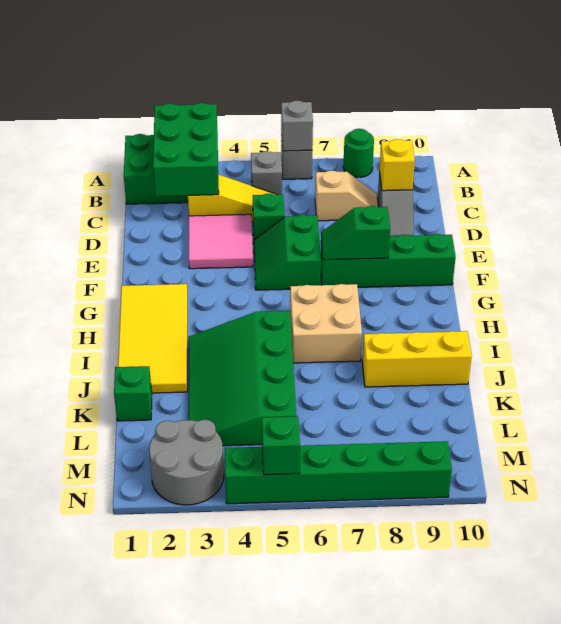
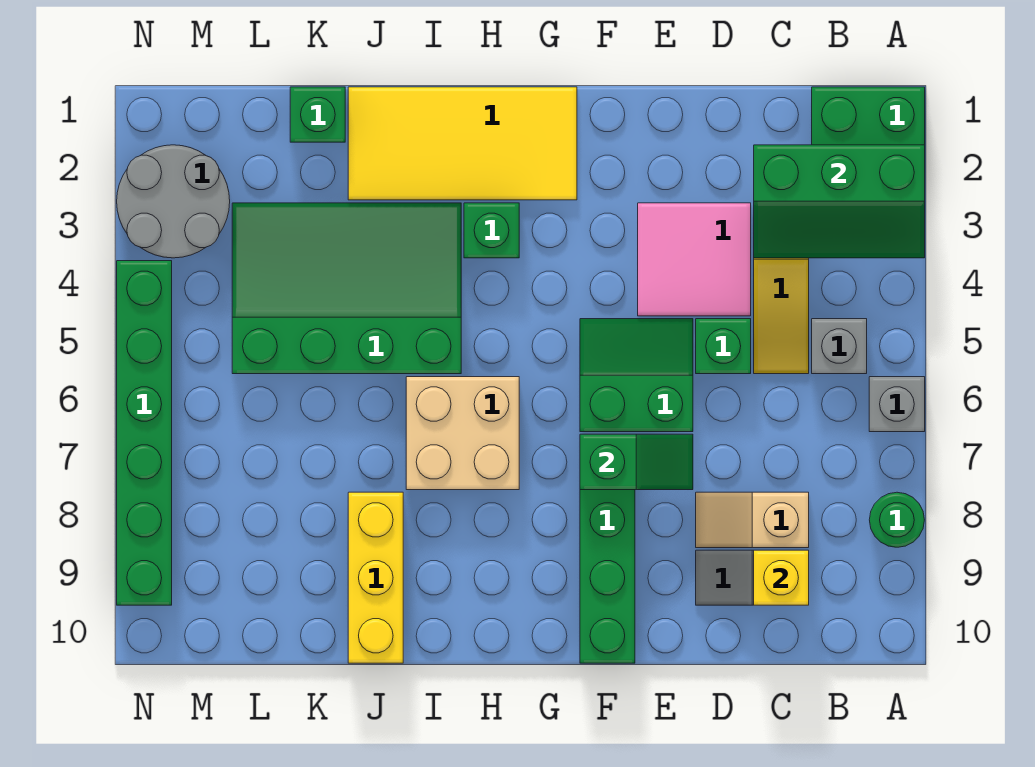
green brick A2:C3 level 2 -> green slope A2:C3 level 2 top 2
grey brick A6 level 2 -> none
tan slope C7:C8 level 1 top 7 -> tan slope C8:D8 level 1 top C
green slope F7:F8 level 2 top 8 -> green slope E7:F7 level 2 top F
green brick N5 level 2 -> green brick H3 level 1

